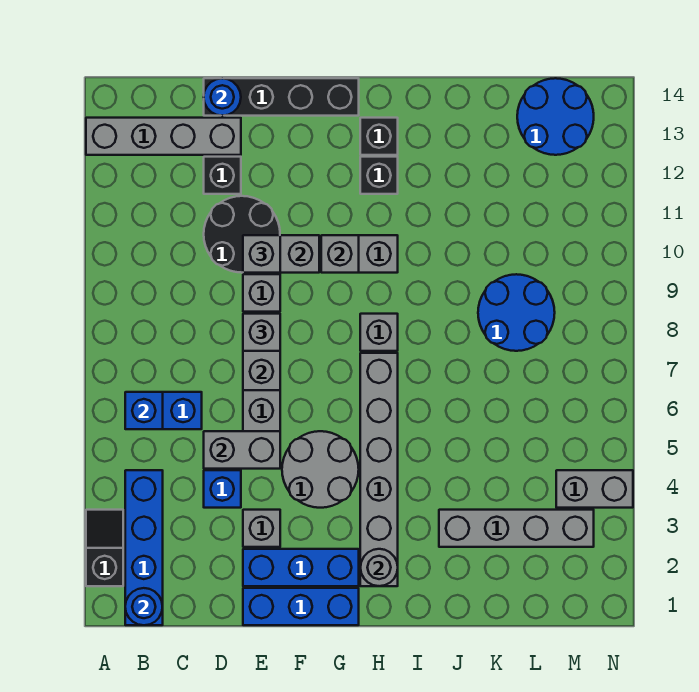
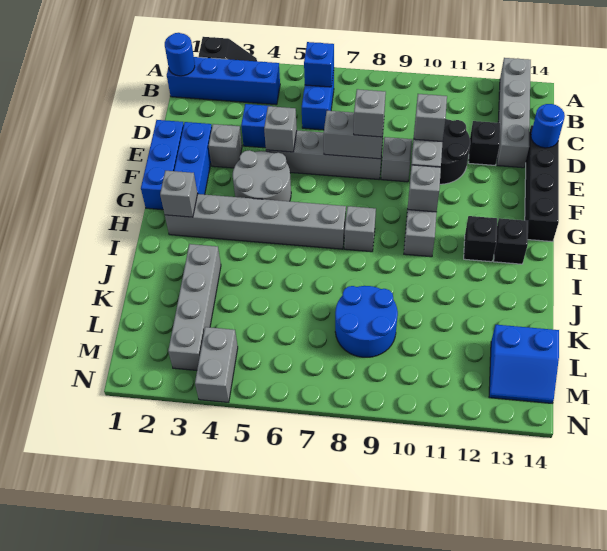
grey brick D5:E5 level 2 -> grey brick E5 level 2
grey round brick H2 level 2 -> grey brick H2 level 2
blue round brick L13:M14 level 1 -> blue slope L13:M14 level 1 top L

